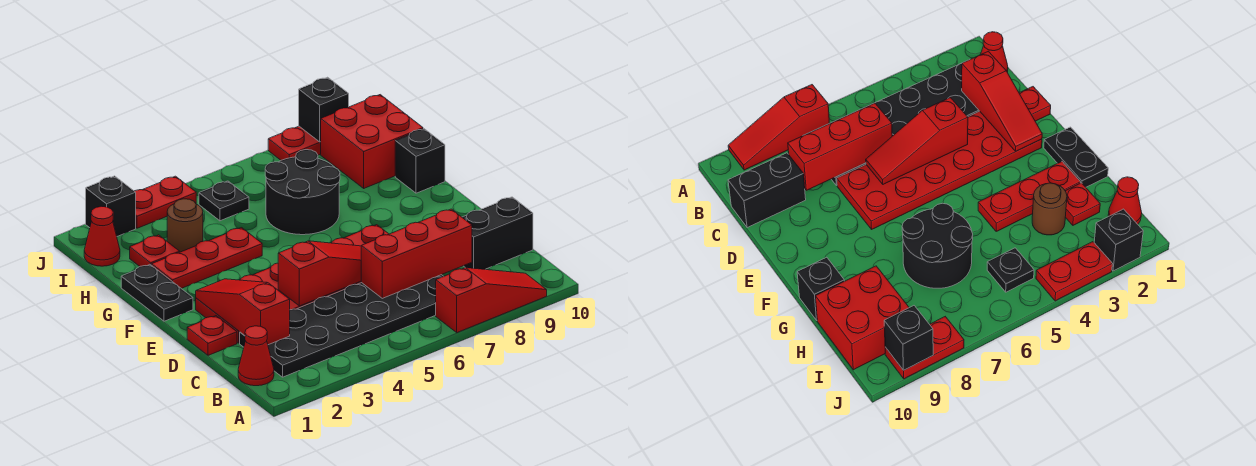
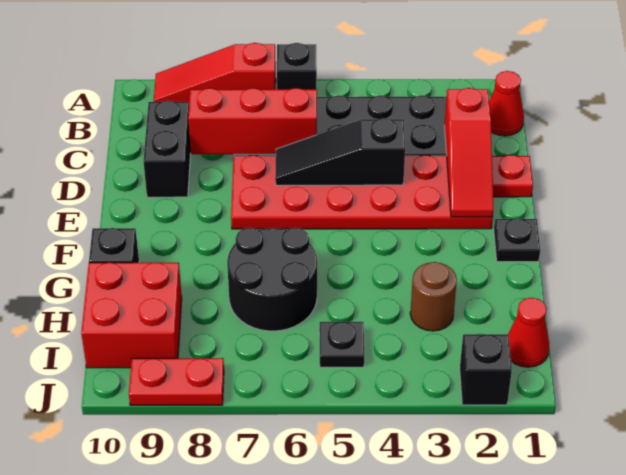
black brick C9:C10 level 1 -> black brick C9:D9 level 1
red slope D4:D6 level 2 top 4 -> black slope D4:D6 level 2 top 4
black plate F1:G1 level 1 -> black plate F1 level 1
red plate G2:G4 level 1 -> none
red plate H2 level 1 -> none
red plate J3:J4 level 1 -> none
black brick J9 level 2 -> black brick A6 level 1

